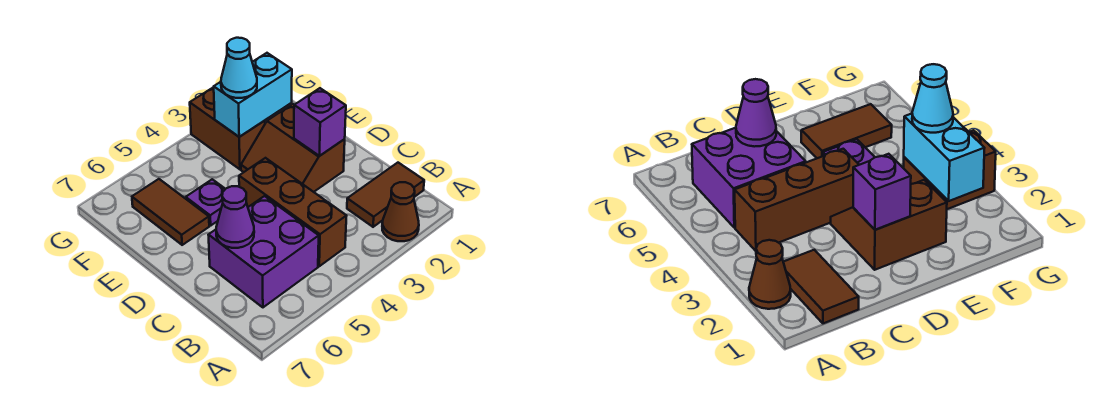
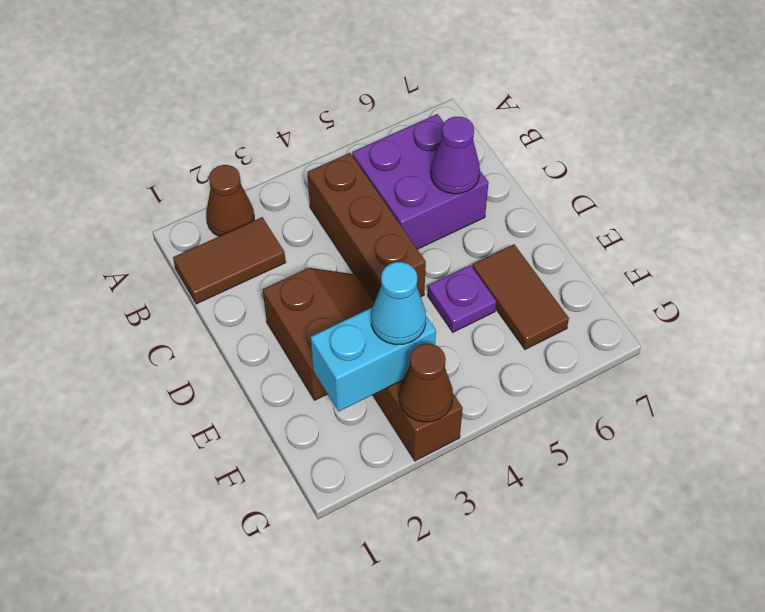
purple brick D2 level 2 -> none
none -> brown cone G3 level 2

